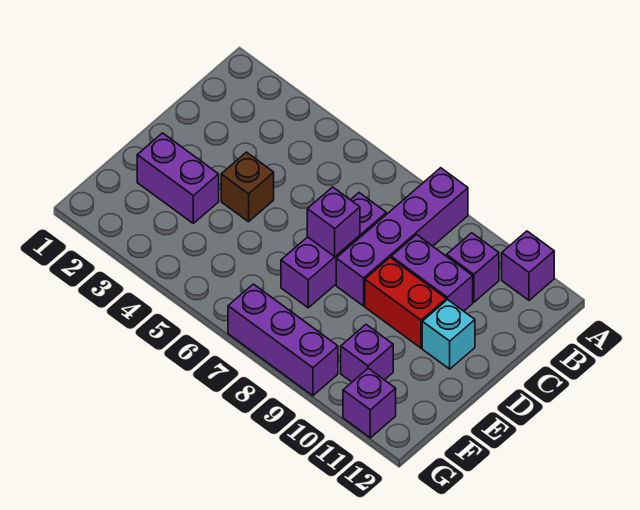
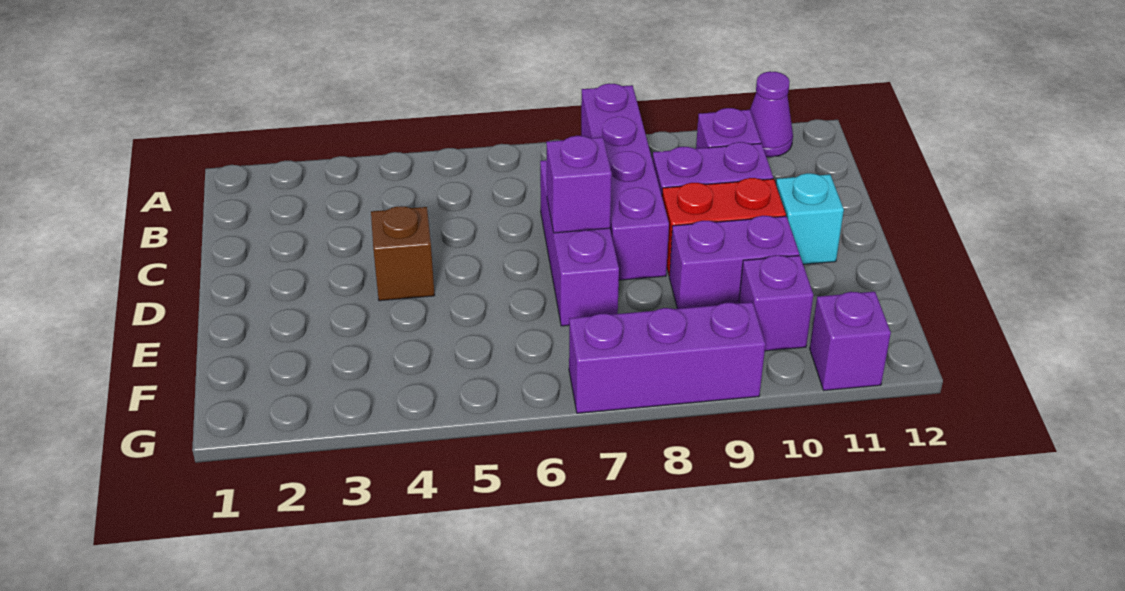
purple brick A11 level 1 -> purple cone A11 level 1
purple brick E2:E3 level 1 -> purple brick E9:E10 level 1

